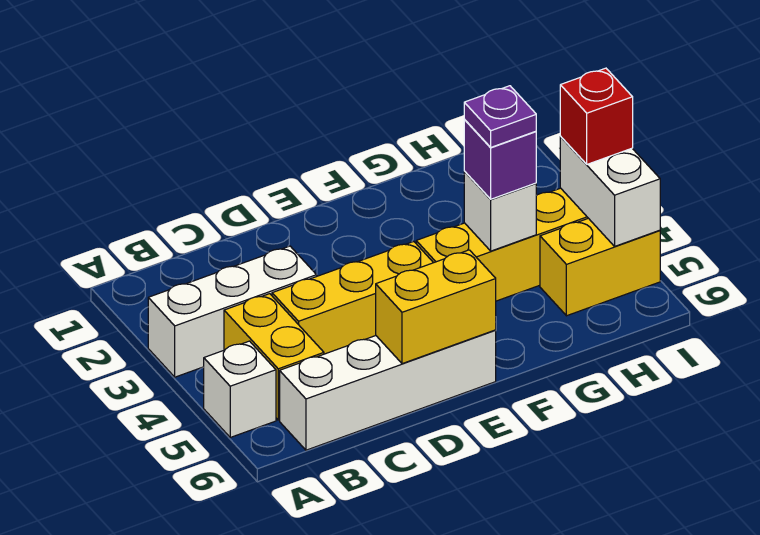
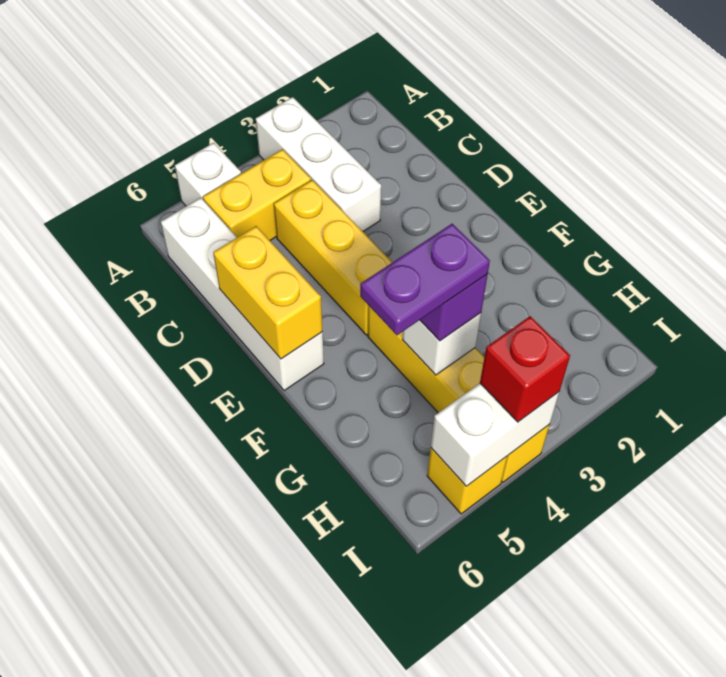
purple plate G4 level 4 -> purple plate G4:G5 level 4
yellow brick H5:I5 level 1 -> yellow brick I5 level 1

